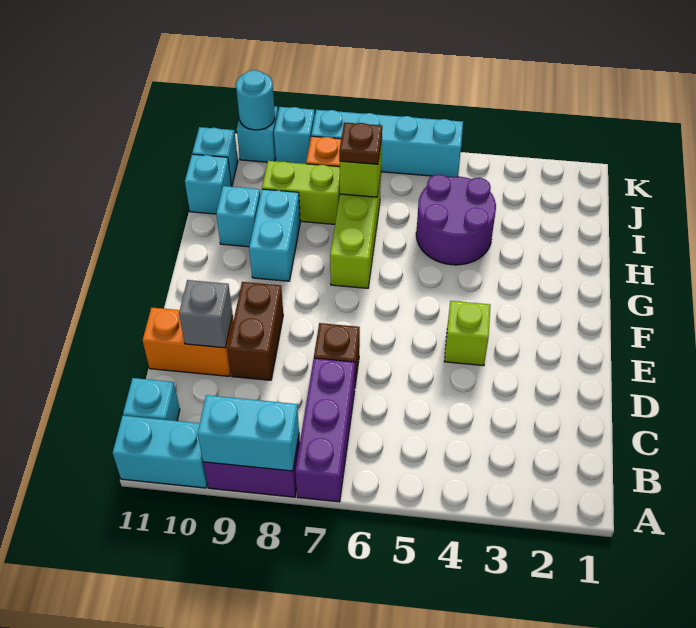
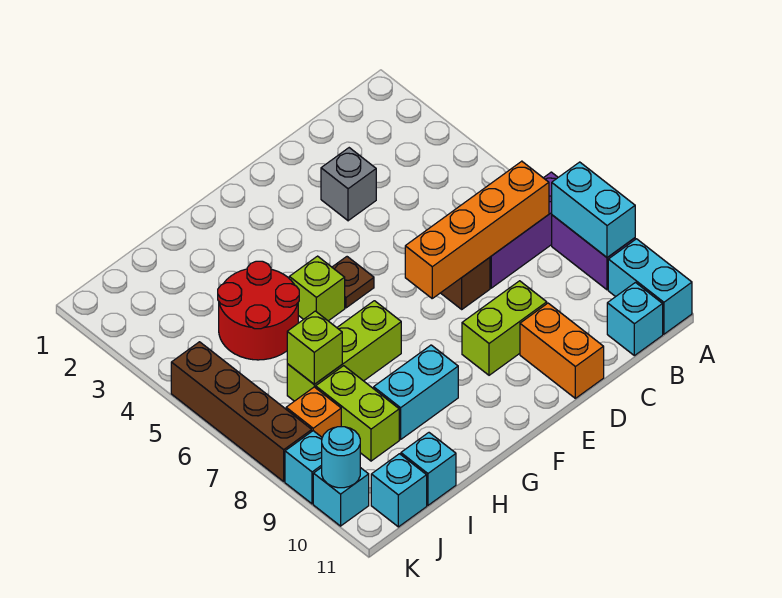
none -> orange brick B7:E7 level 2
brown brick D9:E9 level 1 -> lime brick D9:E9 level 1
grey brick D10 level 2 -> grey brick D3 level 1
lime brick E4 level 1 -> lime brick G5 level 1
purple round brick H4:I5 level 1 -> red round brick H4:I5 level 1
cyan brick H10 level 1 -> none
brown plate I7 level 3 -> brown plate F5 level 1
cyan brick K5:K8 level 1 -> brown brick K5:K8 level 1

